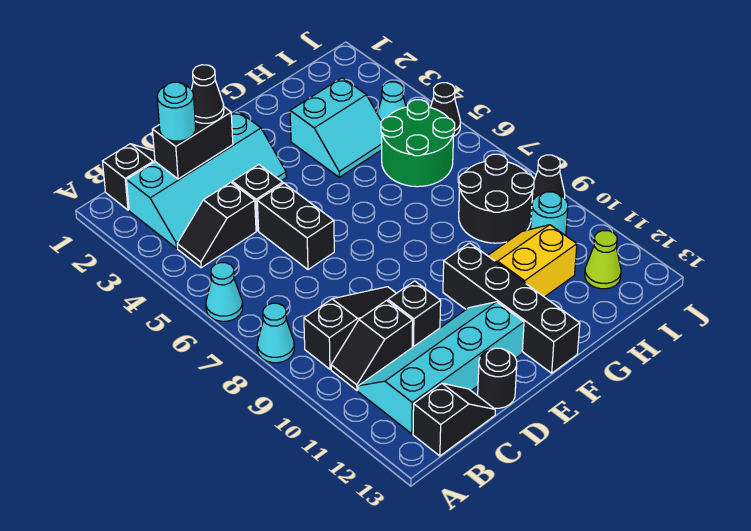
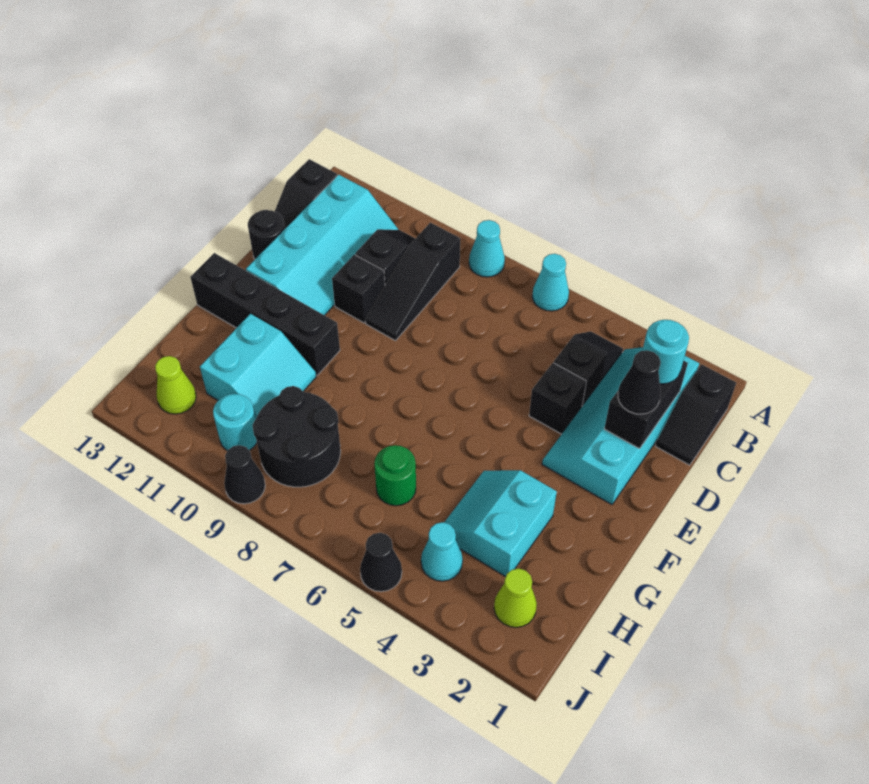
black brick D5:D6 level 1 -> none
yellow slope G10:H11 level 1 top 11 -> cyan slope G10:H11 level 1 top 11
green round brick H5:I6 level 1 -> green round brick H6 level 1
none -> lime cone I2 level 1

